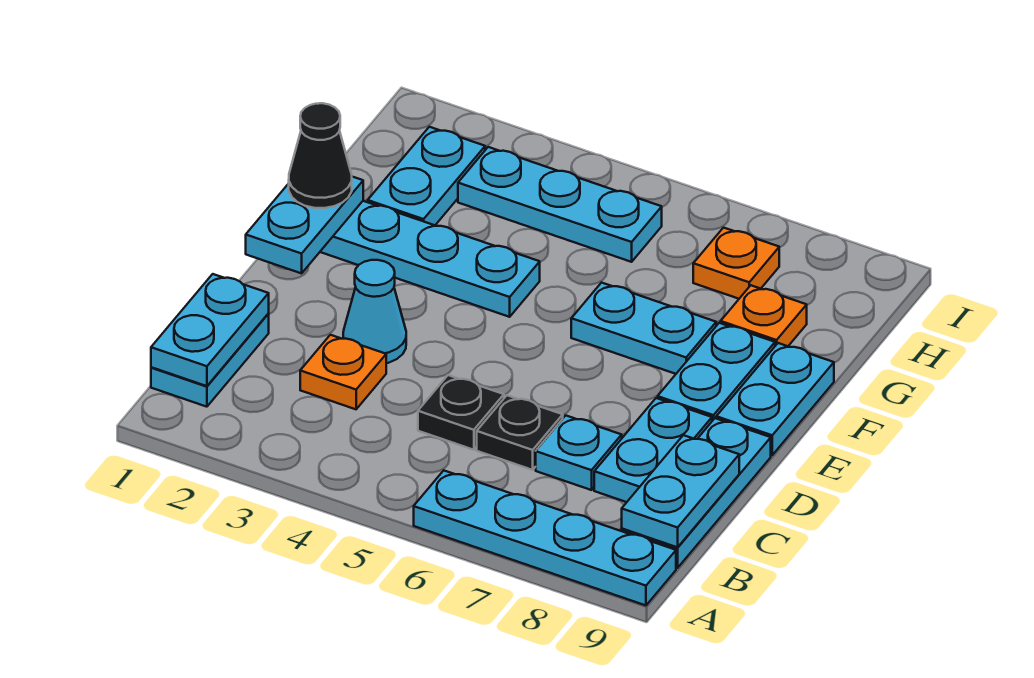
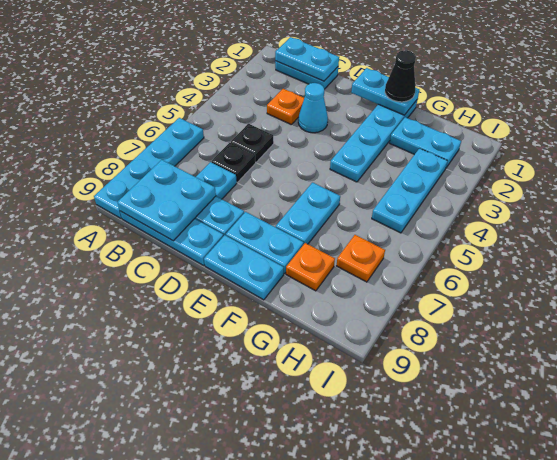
cyan plate B9:C9 level 2 -> cyan plate B8:C9 level 2

